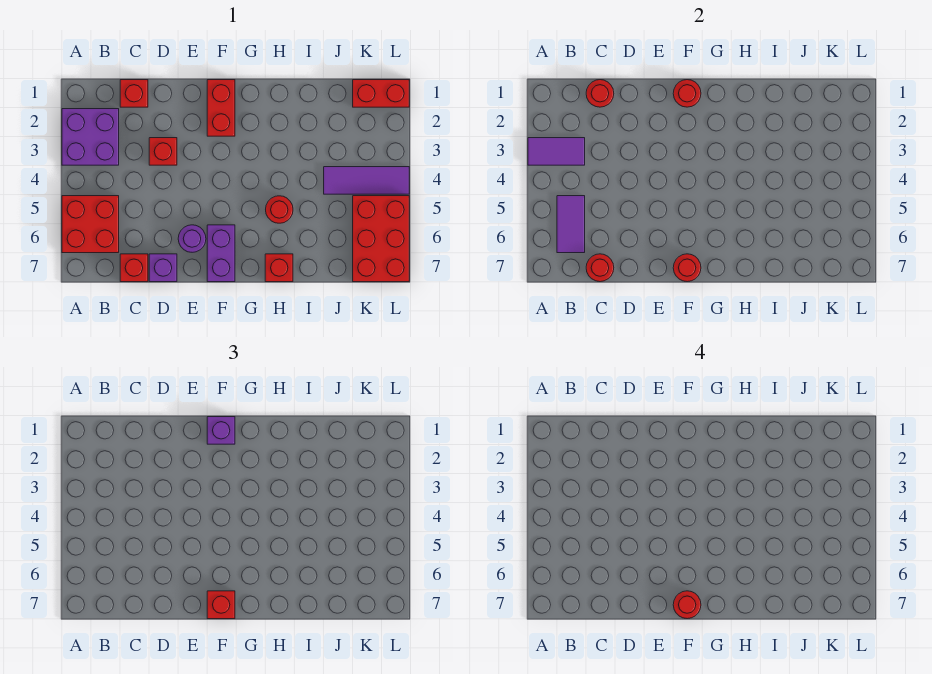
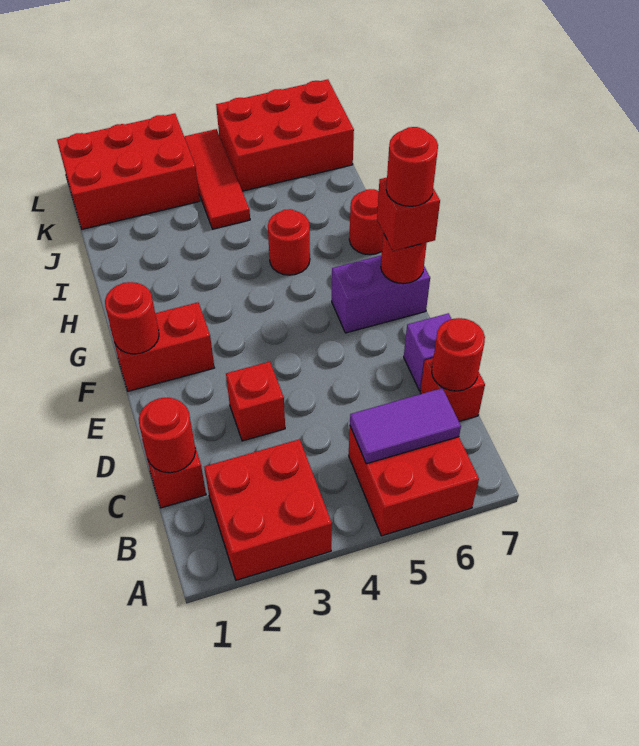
purple brick A2:B3 level 1 -> red brick A2:B3 level 1
purple tile A3:B3 level 2 -> none
purple round brick E6 level 1 -> none
purple brick F1 level 3 -> none
red brick H7 level 1 -> red round brick H7 level 1
purple tile J4:L4 level 1 -> red tile J4:L4 level 1
red brick K1:L1 level 1 -> red brick K1:L3 level 1

